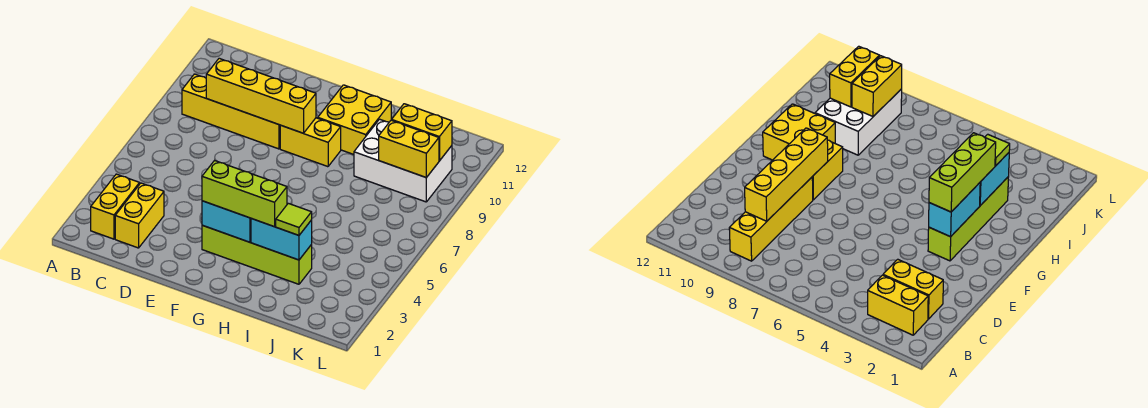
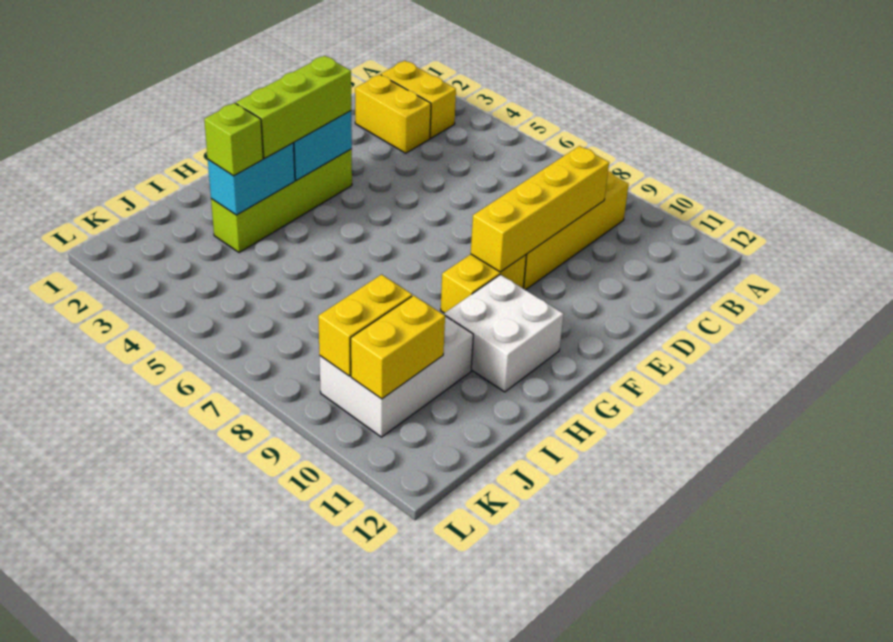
yellow brick G10:H11 level 1 -> white brick G10:H11 level 1
lime tile I3 level 3 -> lime brick I3 level 3

